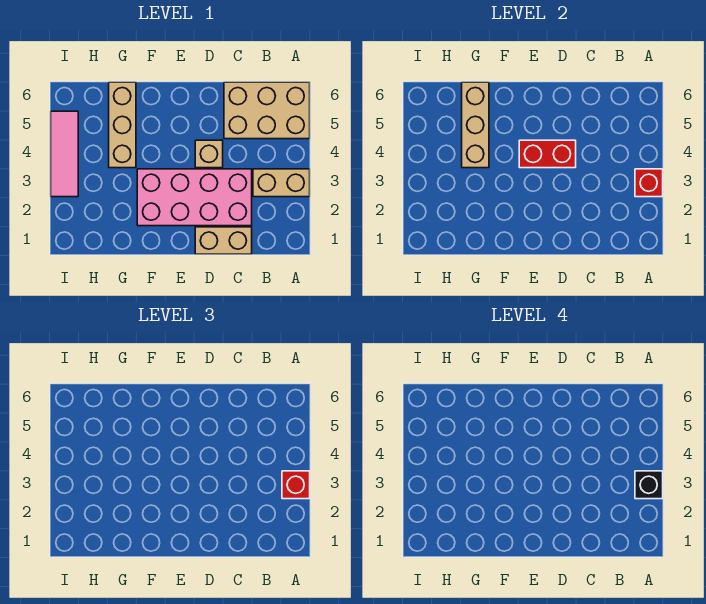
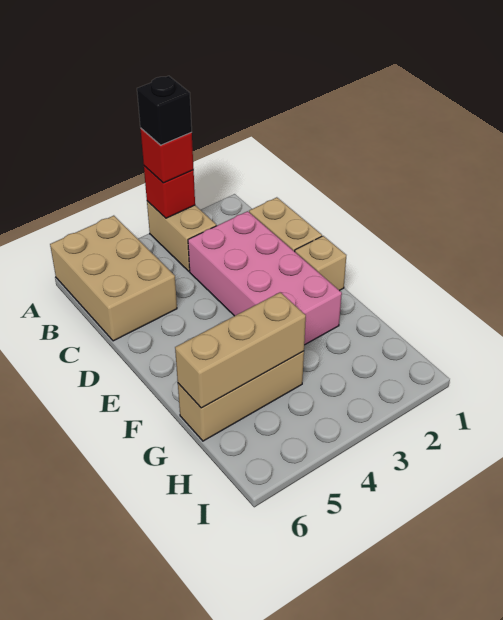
tan brick D4 level 1 -> tan brick E1 level 1
red brick D4:E4 level 2 -> none
pink tile I3:I5 level 1 -> none

